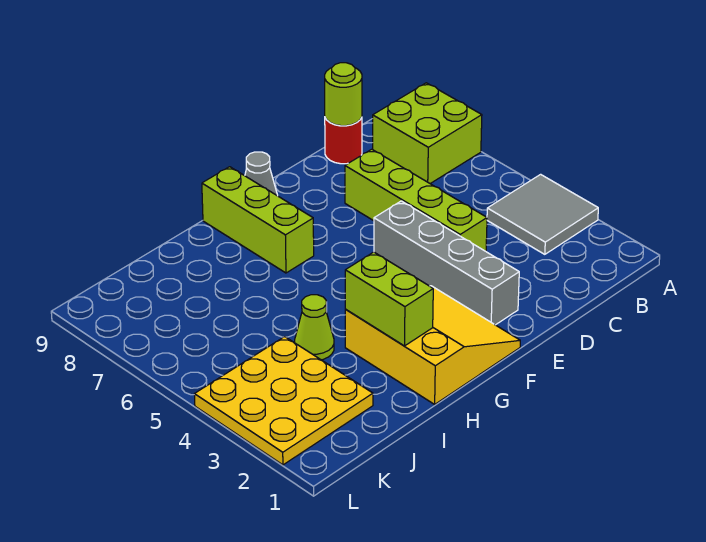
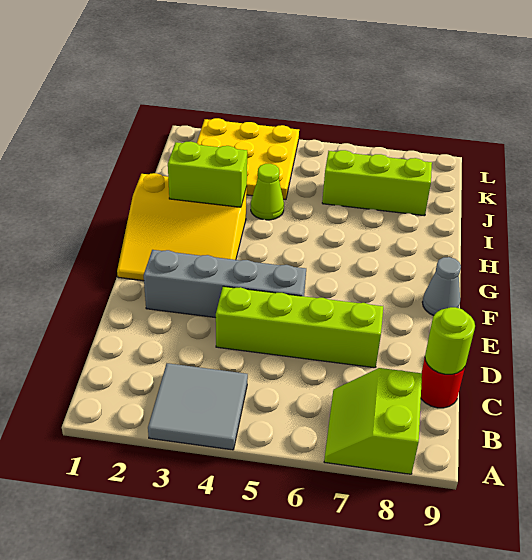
lime brick A7:B8 level 1 -> lime slope A7:B8 level 1 top 8
lime brick G7:G9 level 1 -> lime brick J6:J8 level 1

